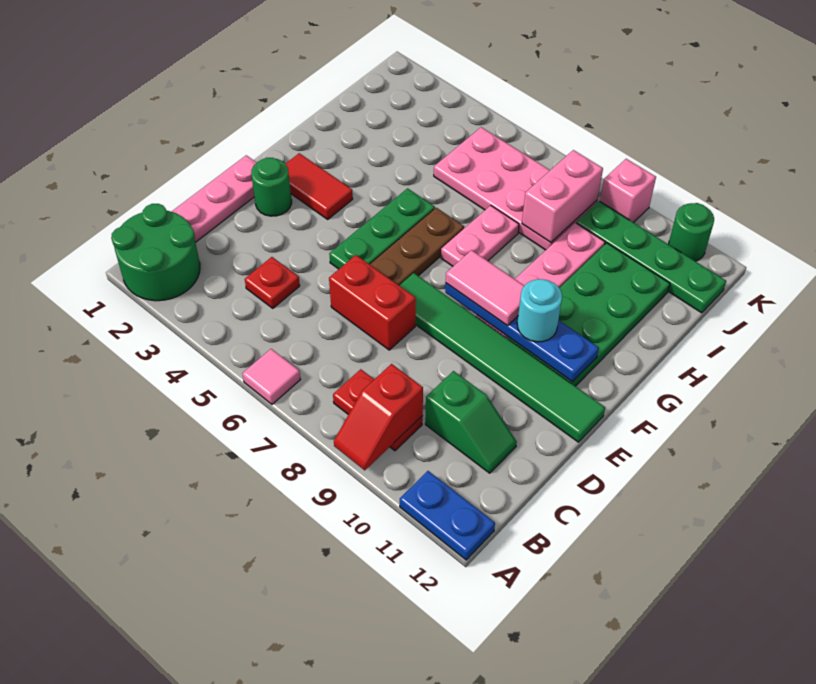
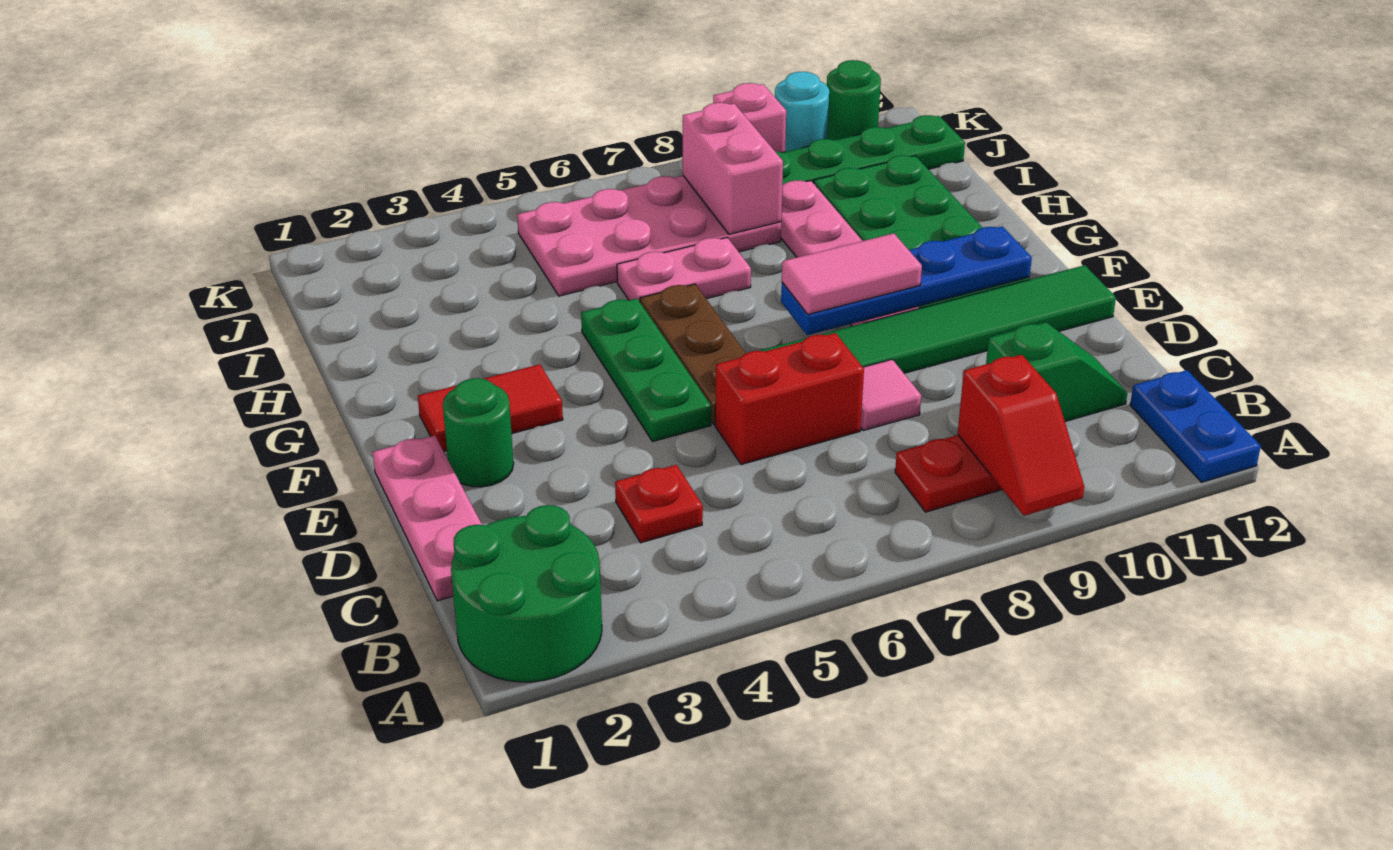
pink tile A6 level 1 -> pink tile D8 level 1
blue plate A11:A12 level 1 -> blue plate A12:B12 level 1
cyan round brick F10 level 3 -> cyan round brick K10 level 1
pink plate G7:H7 level 1 -> pink plate H6:H7 level 1

